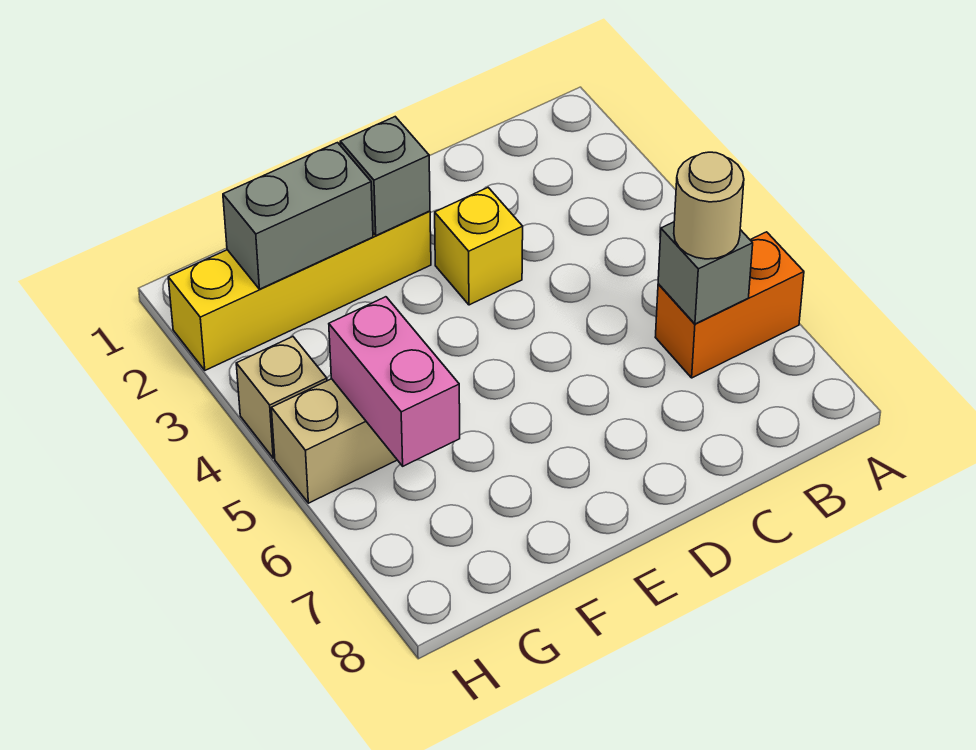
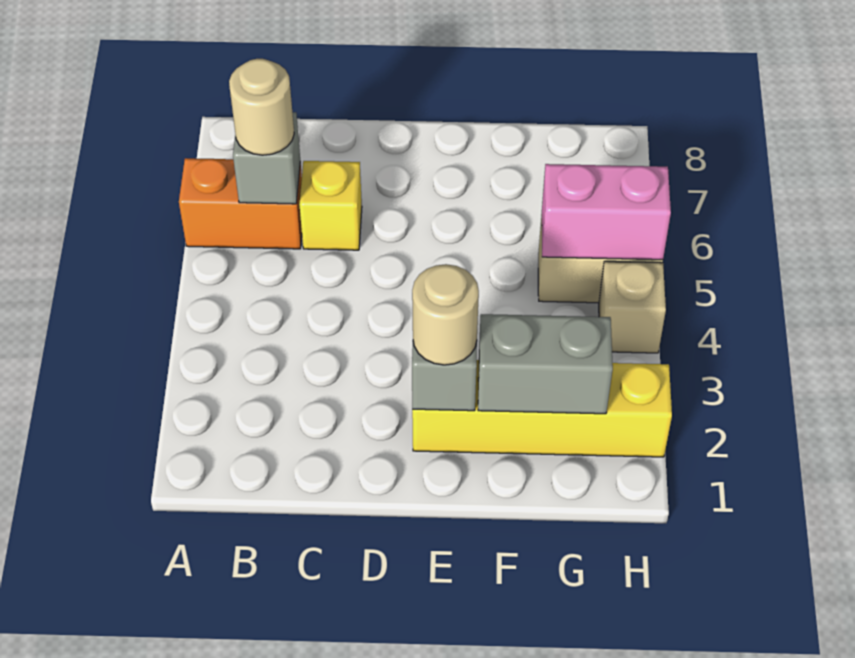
yellow brick D3 level 1 -> yellow brick C6 level 1
none -> tan round brick E2 level 3
pink brick G5:G6 level 2 -> pink brick G5:H5 level 2

